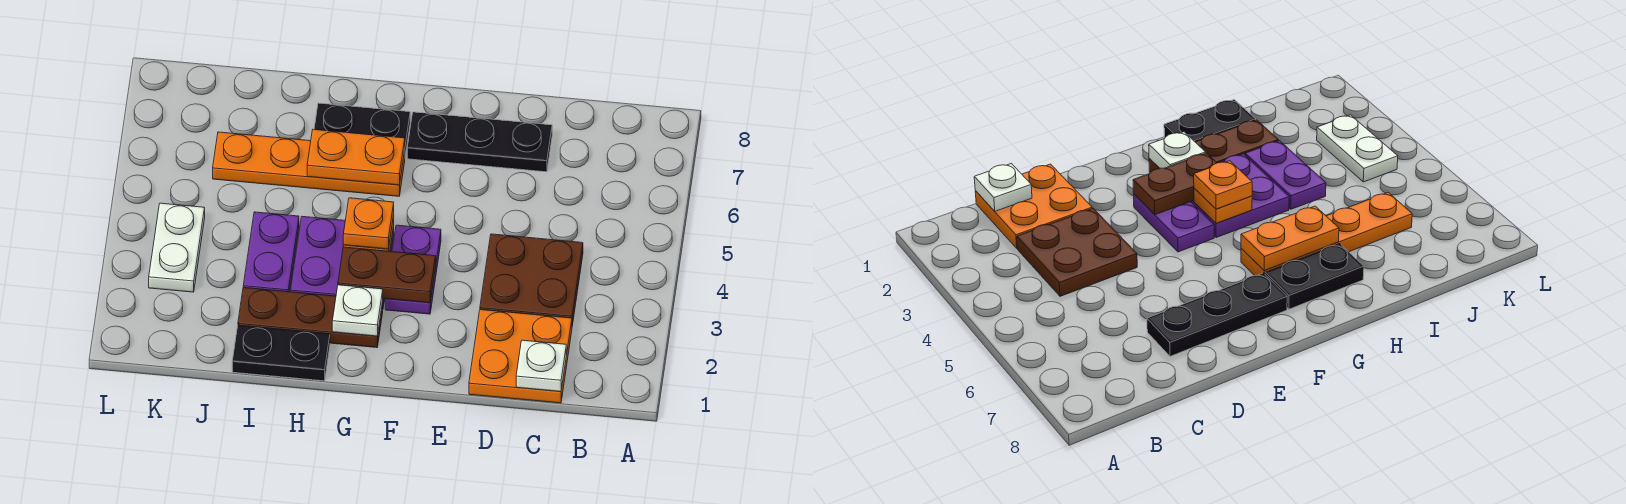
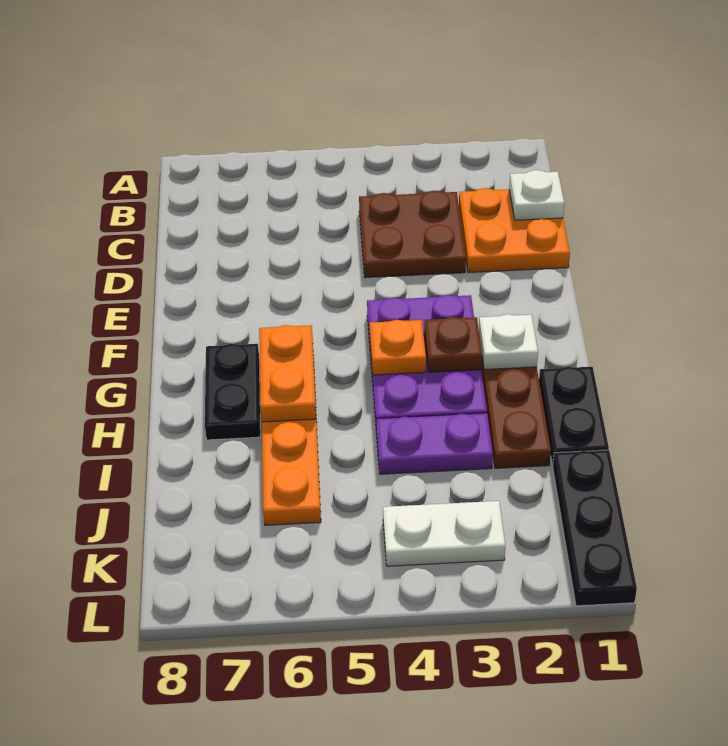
black plate D7:F7 level 1 -> black plate J1:L1 level 1
brown plate F3:G3 level 2 -> brown plate G3 level 2
orange plate G4 level 3 -> none

